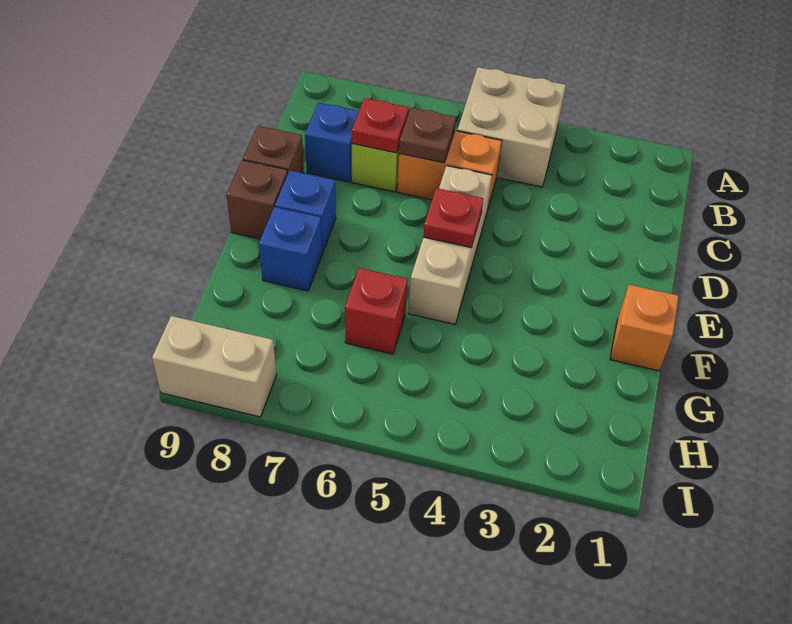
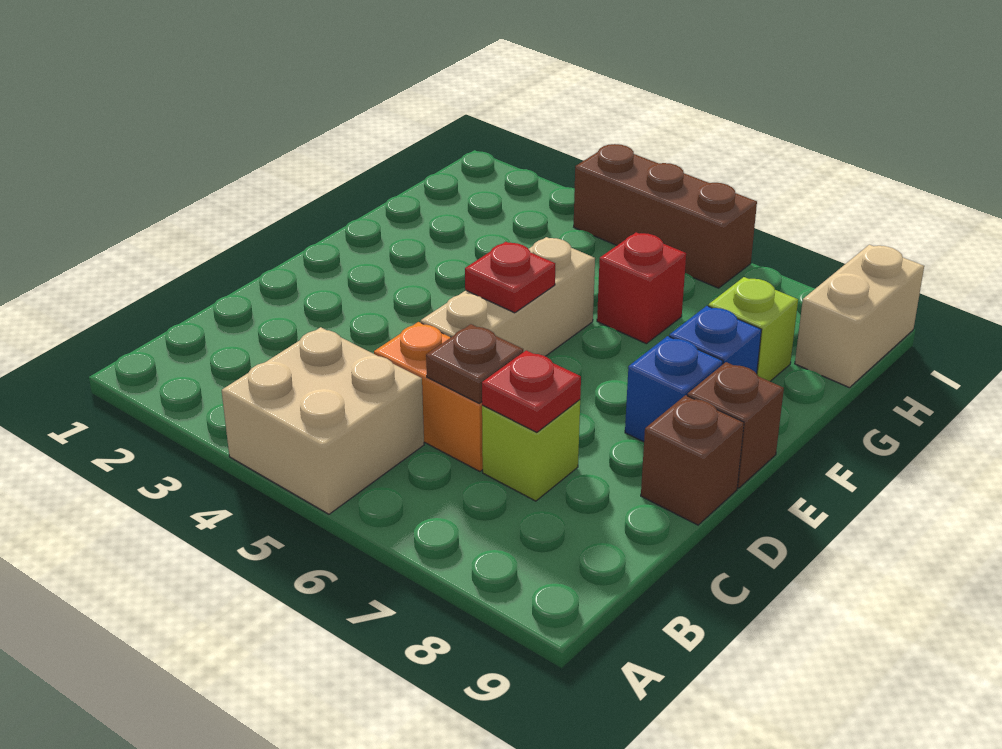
blue brick C8 level 1 -> none
orange brick F1 level 1 -> none
none -> lime brick G8 level 1
none -> brown brick I4:I6 level 1
tan brick I8:I9 level 1 -> tan brick H9:I9 level 1

